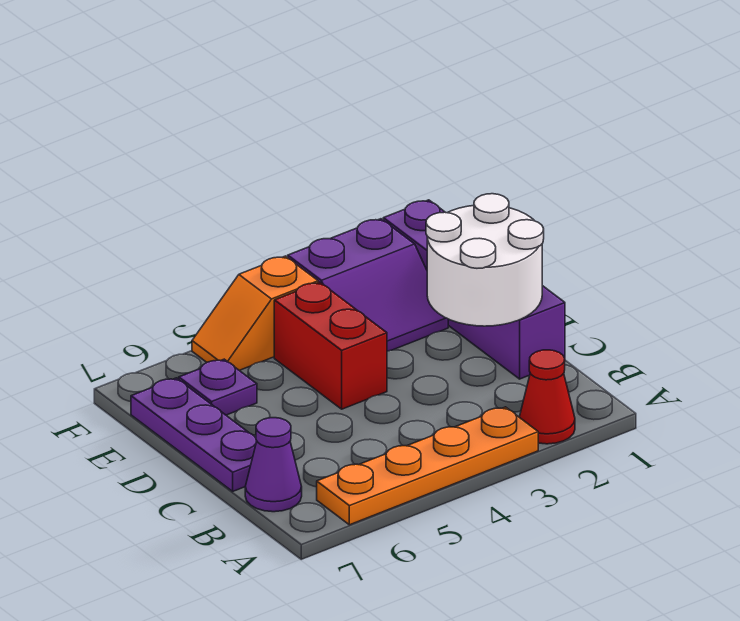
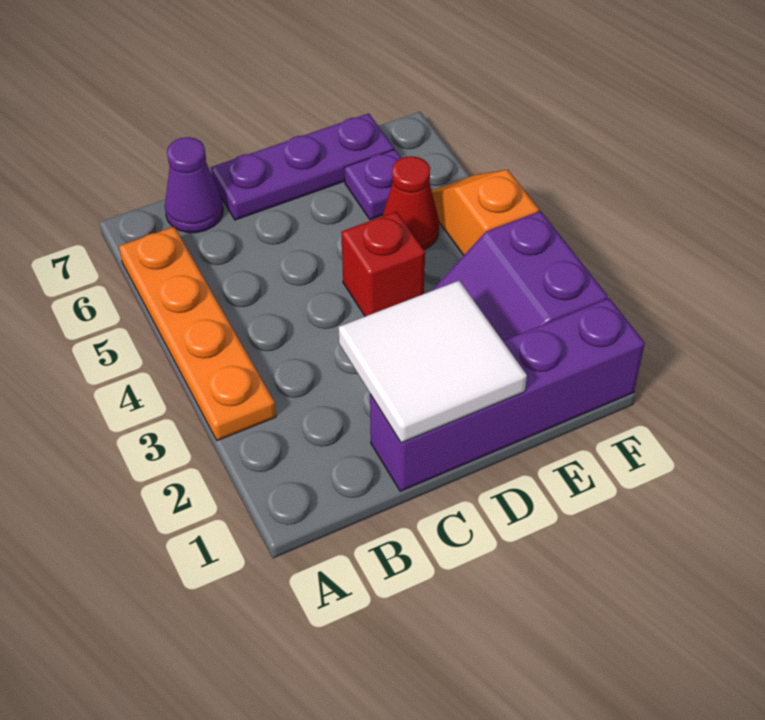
red cone A2 level 1 -> red cone E5 level 1
white round brick C1:D2 level 2 -> white tile C1:D2 level 2
red brick D4:E4 level 1 -> red brick D4 level 1

